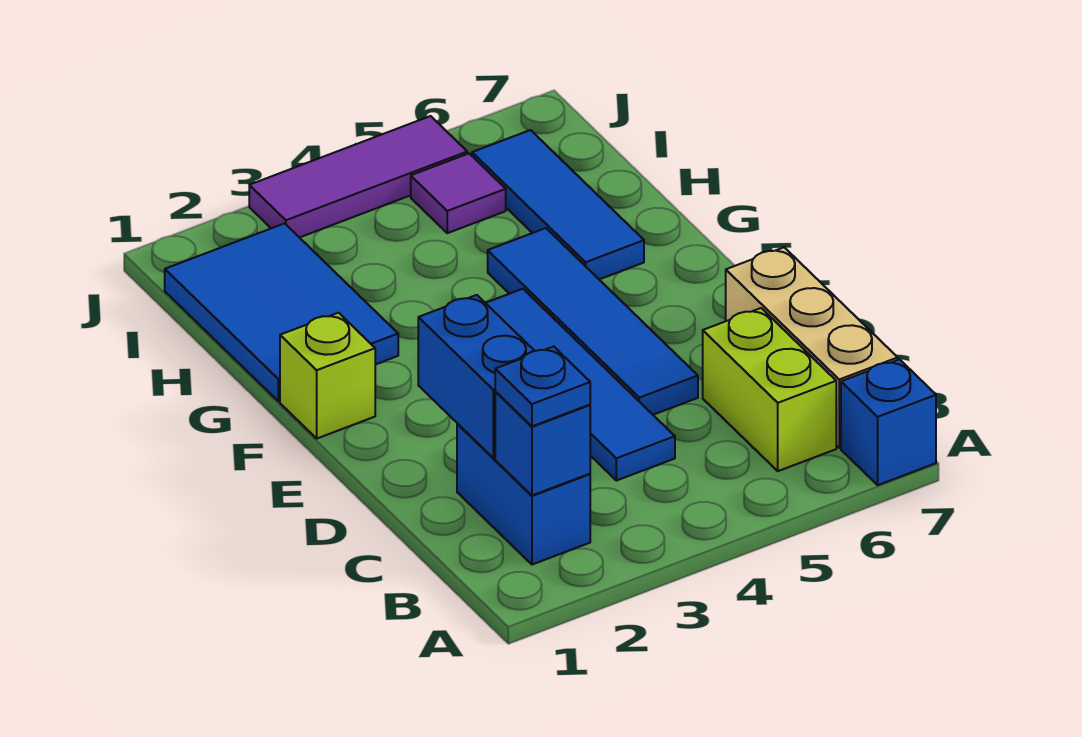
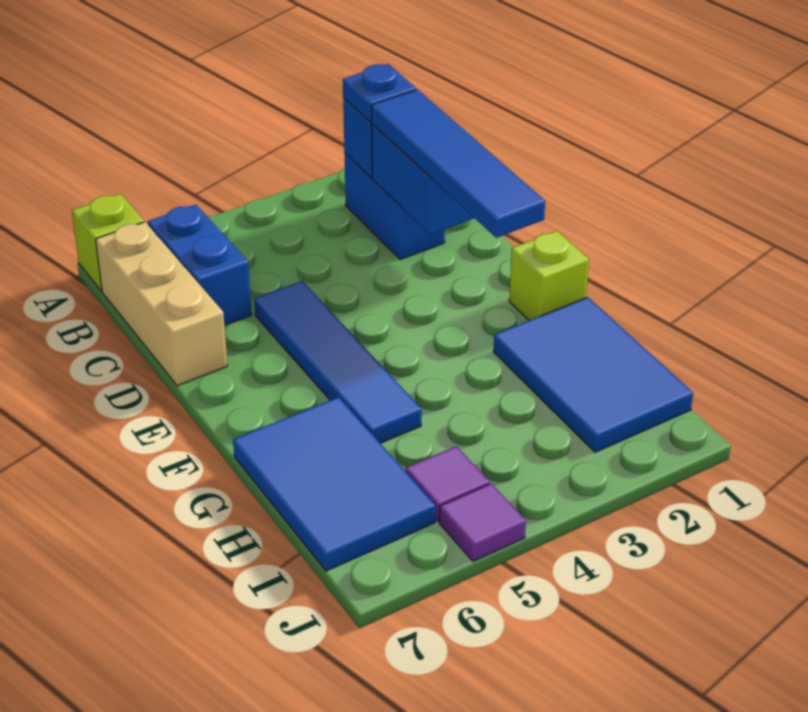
blue brick A7 level 1 -> lime brick A7 level 1
lime brick B6:C6 level 1 -> blue brick B6:C6 level 1
blue tile C4:F4 level 1 -> blue tile C2:F2 level 3
blue tile G6:I6 level 1 -> blue tile G6:I7 level 1
purple tile J3:J5 level 1 -> purple tile J5 level 1

